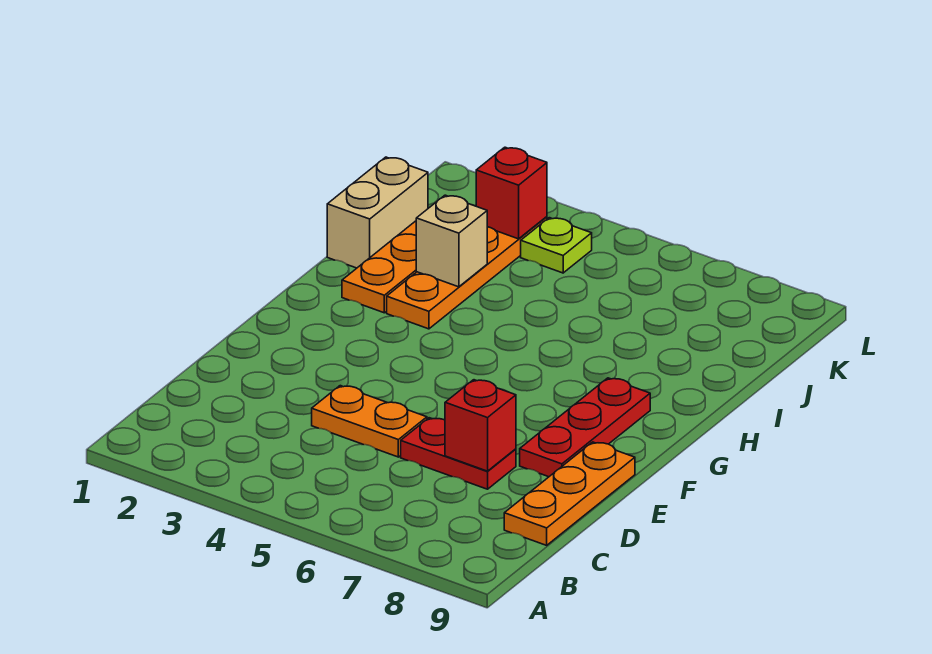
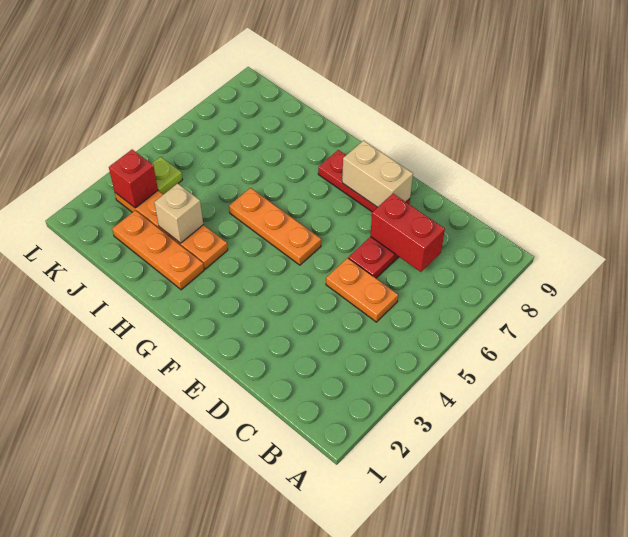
orange plate C9:E9 level 1 -> orange plate F5:H5 level 1
orange plate D4:D5 level 1 -> orange plate C5:D5 level 1
red brick D7 level 2 -> red brick C7:D7 level 2
tan brick I1:J1 level 1 -> tan brick E8:F8 level 2

